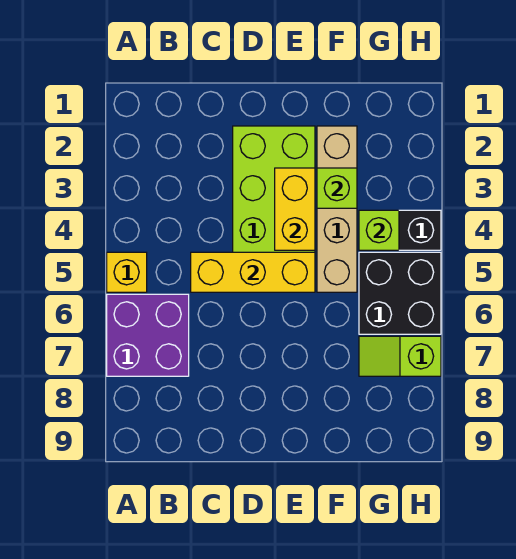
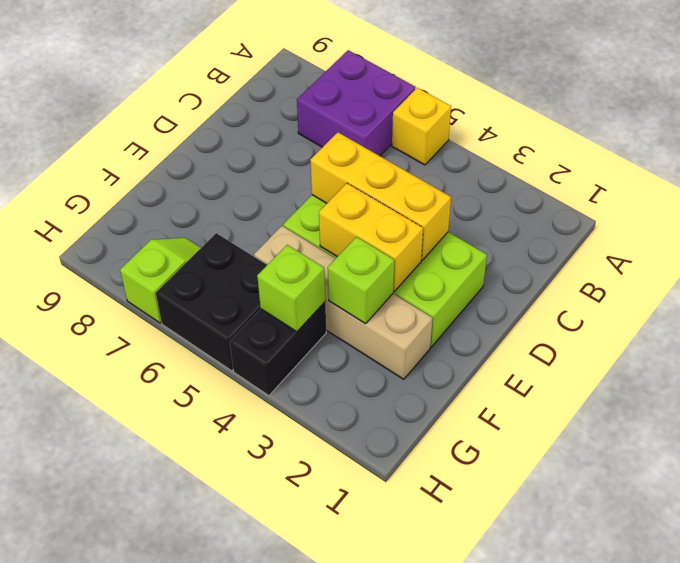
yellow brick C5:E5 level 2 -> yellow brick D3:D5 level 2

